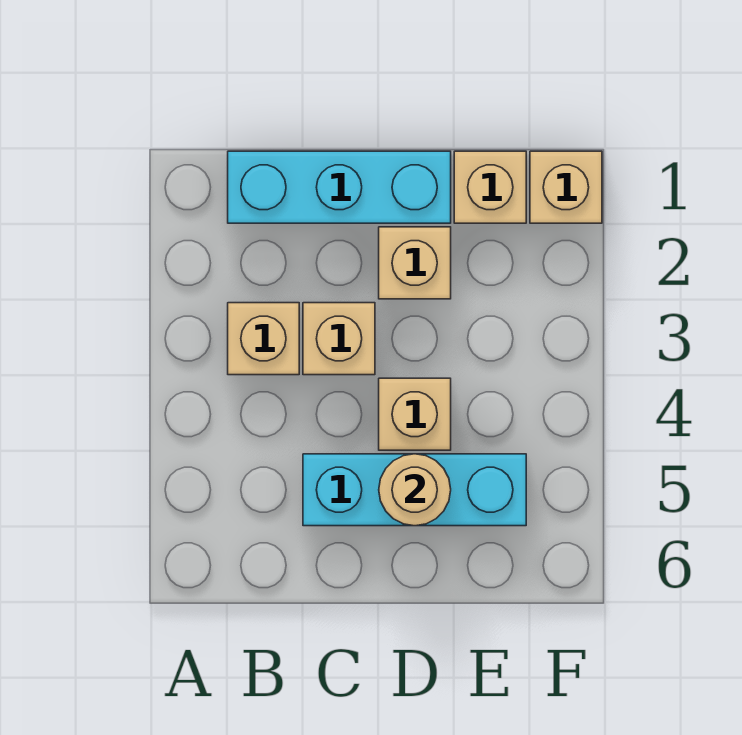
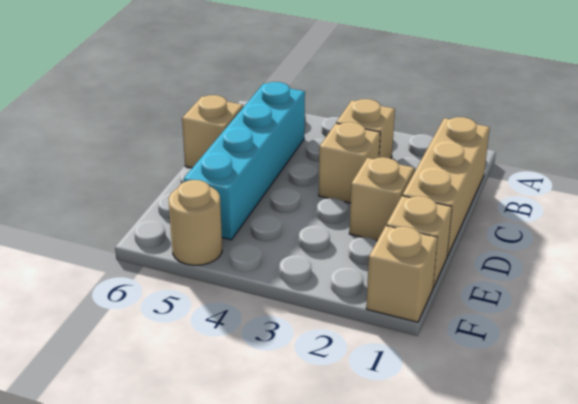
cyan brick B1:D1 level 1 -> tan brick B1:D1 level 1
cyan brick C5:E5 level 1 -> cyan brick B5:E5 level 1
tan brick D4 level 1 -> tan brick C6 level 1
tan round brick D5 level 2 -> tan round brick F5 level 1

